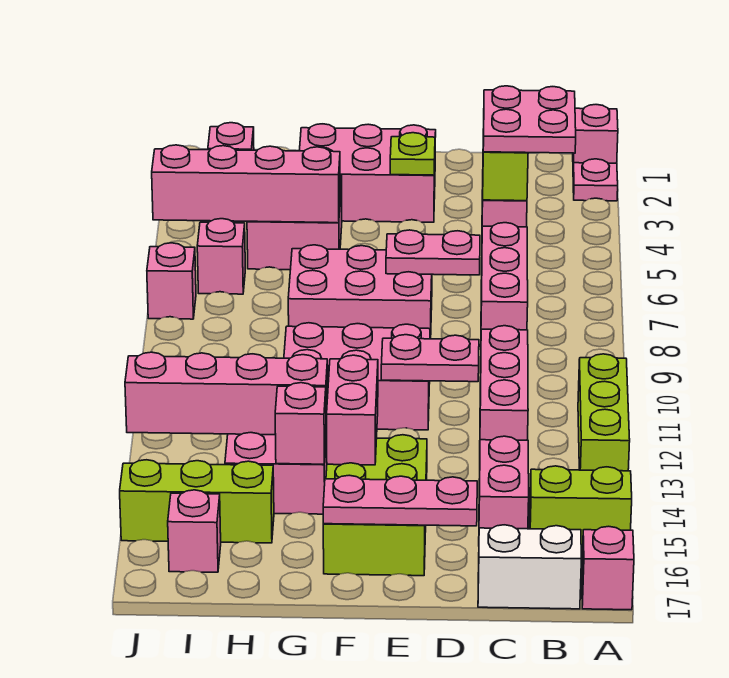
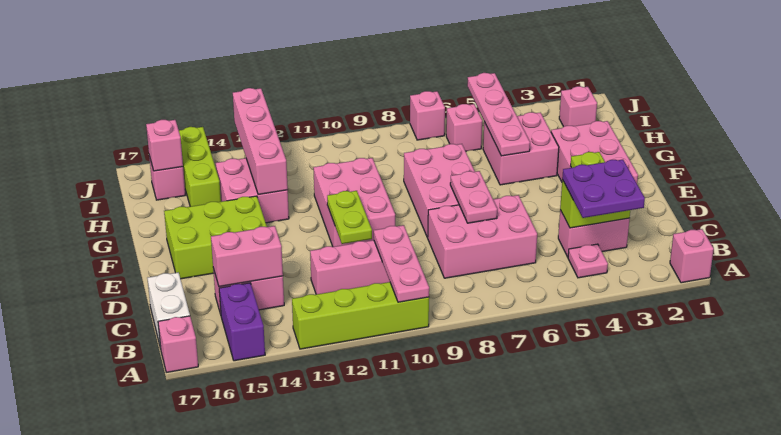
pink plate A2 level 1 -> pink plate B4 level 1
lime brick A11:A13 level 1 -> lime brick A10:A13 level 1
lime brick A15:B15 level 1 -> purple brick A15:B15 level 1
pink plate B3:C4 level 3 -> purple plate B3:C4 level 3
pink brick C6:C8 level 1 -> pink brick C6:D8 level 1
pink plate D11:E11 level 2 -> lime plate D11:E11 level 2
pink plate D16:F16 level 2 -> pink plate A10:C10 level 2
pink brick F13:F14 level 2 -> pink brick C14:C15 level 2
pink brick G5:J5 level 2 -> pink plate G5:J5 level 2
pink brick G14 level 2 -> pink brick I16 level 2

